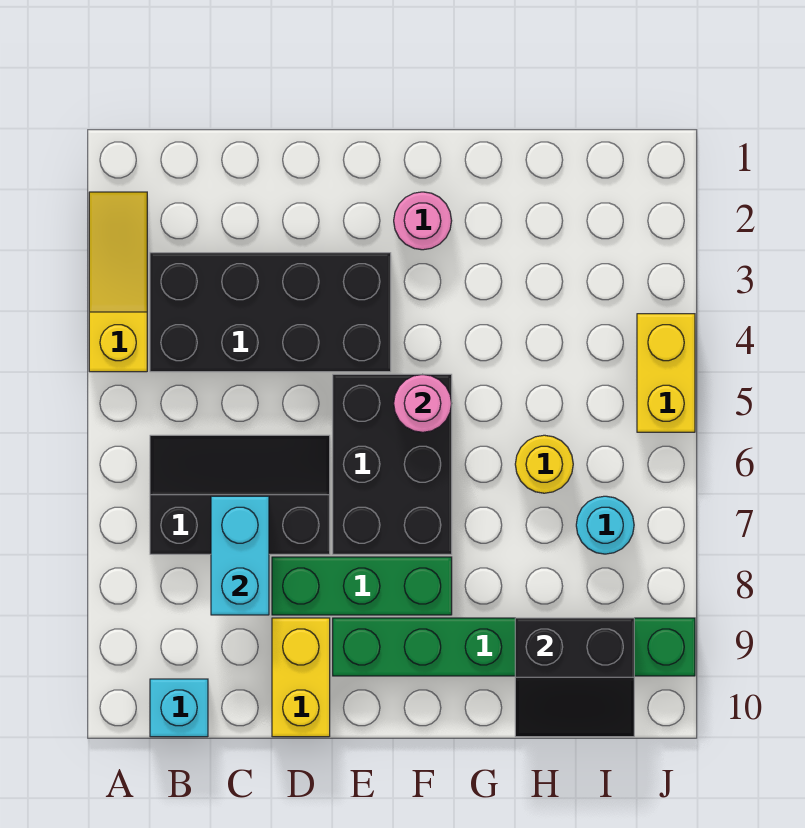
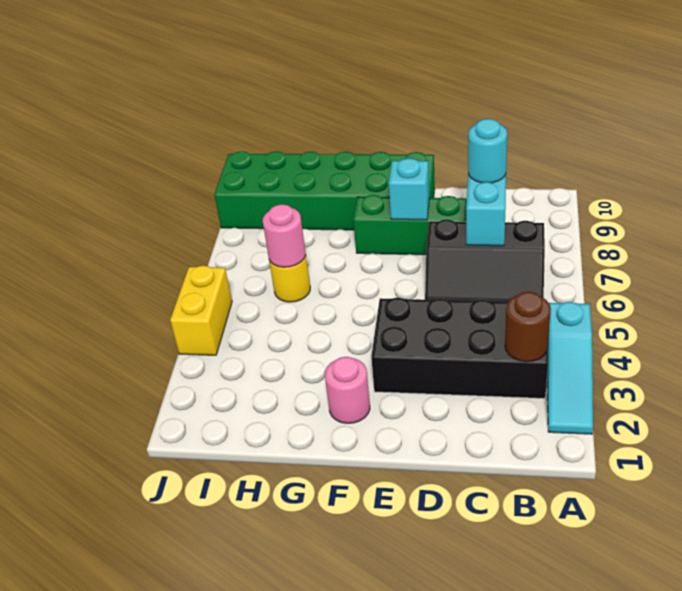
yellow slope A2:A4 level 1 top 4 -> cyan slope A2:A4 level 1 top 4
none -> brown round brick B3 level 2
cyan brick B10 level 1 -> cyan brick E8 level 2
yellow brick D9:D10 level 1 -> none
black brick E5:F7 level 1 -> none
green brick E9:J9 level 1 -> green brick E9:J10 level 1
pink round brick F5 level 2 -> pink round brick H6 level 2
black slope H9:I10 level 2 top 9 -> none
cyan round brick I7 level 1 -> cyan round brick C8 level 3

